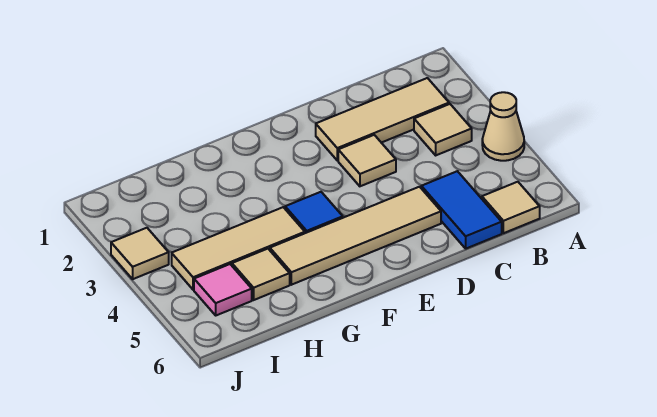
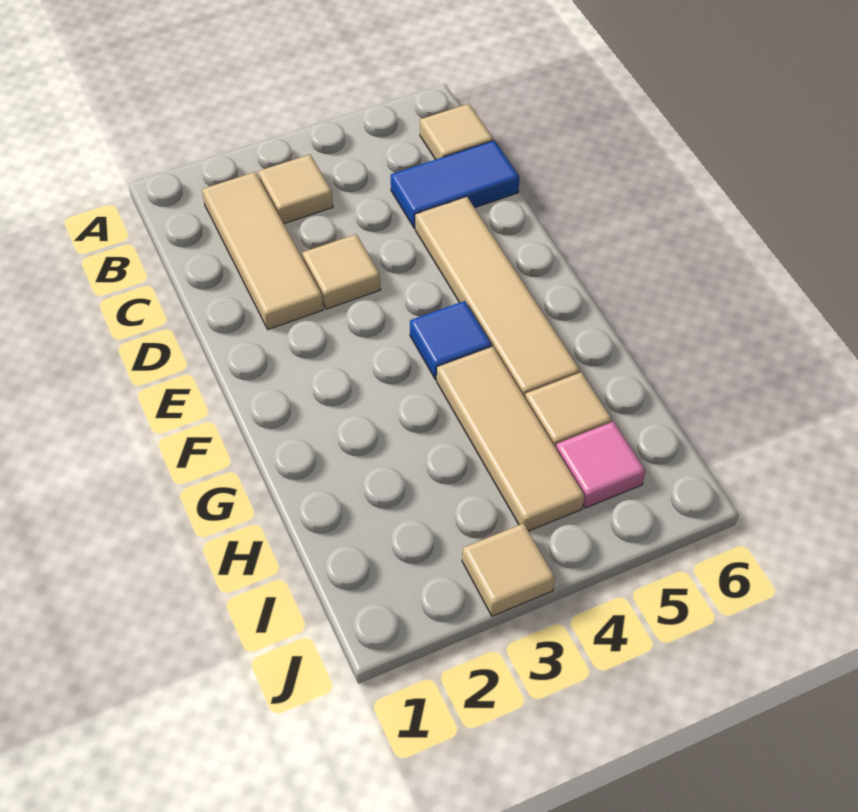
tan cone A4 level 1 -> none

